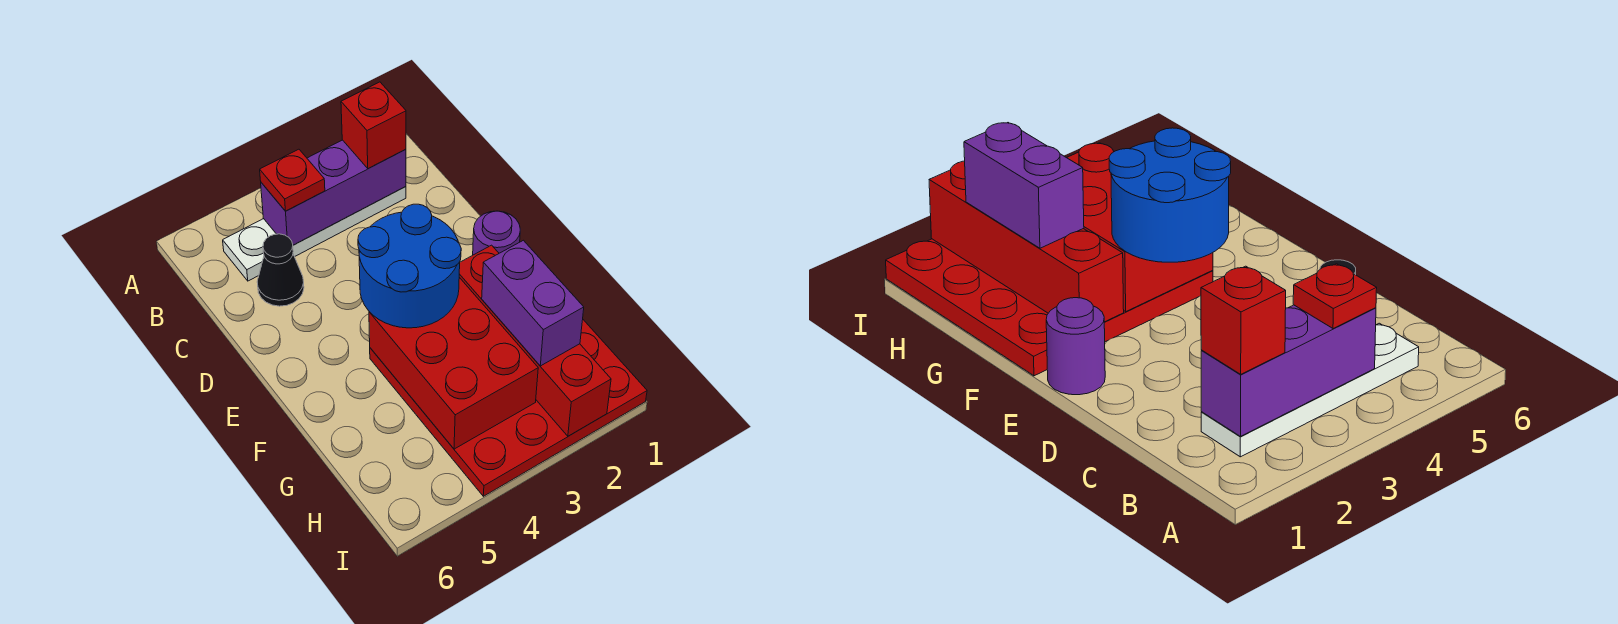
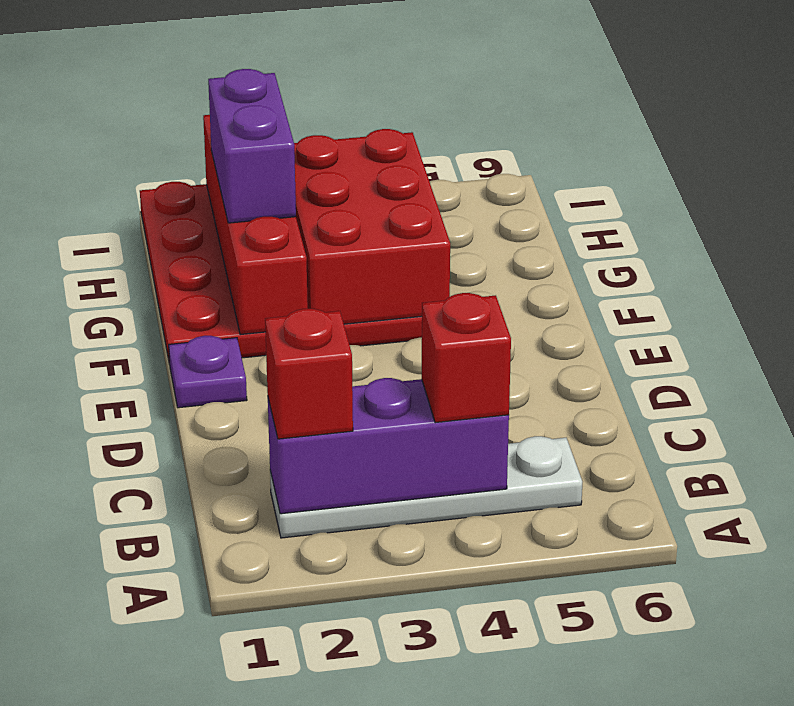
red plate B4 level 3 -> red brick B4 level 3
black cone C5 level 1 -> none
purple round brick E1 level 1 -> purple plate E1 level 1
blue round brick E3:F4 level 3 -> none

